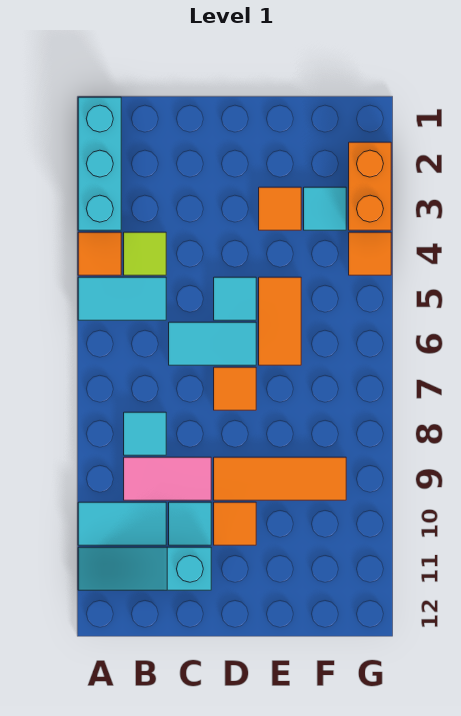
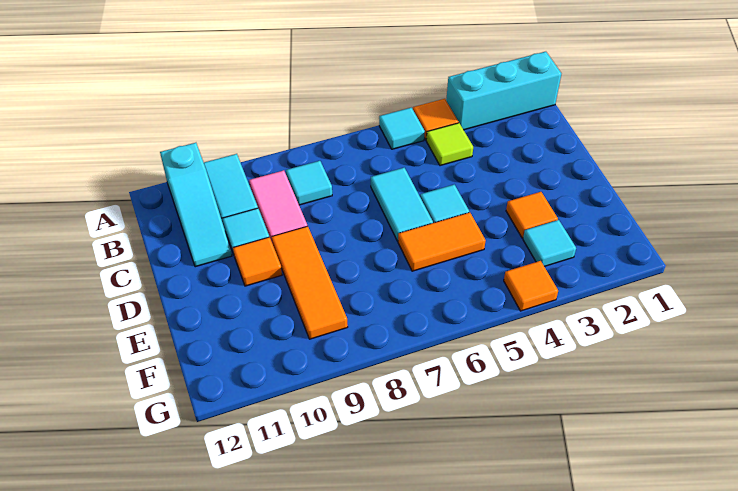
cyan tile A5:B5 level 1 -> cyan tile A5 level 1
cyan slope A11:C11 level 1 top C -> cyan slope A11:C11 level 1 top A
orange tile D7 level 1 -> none
orange brick G2:G3 level 1 -> none

